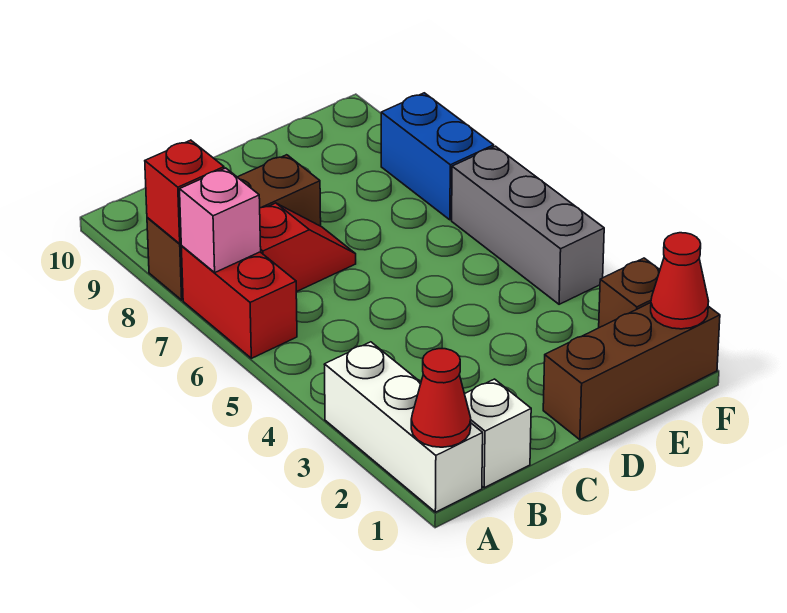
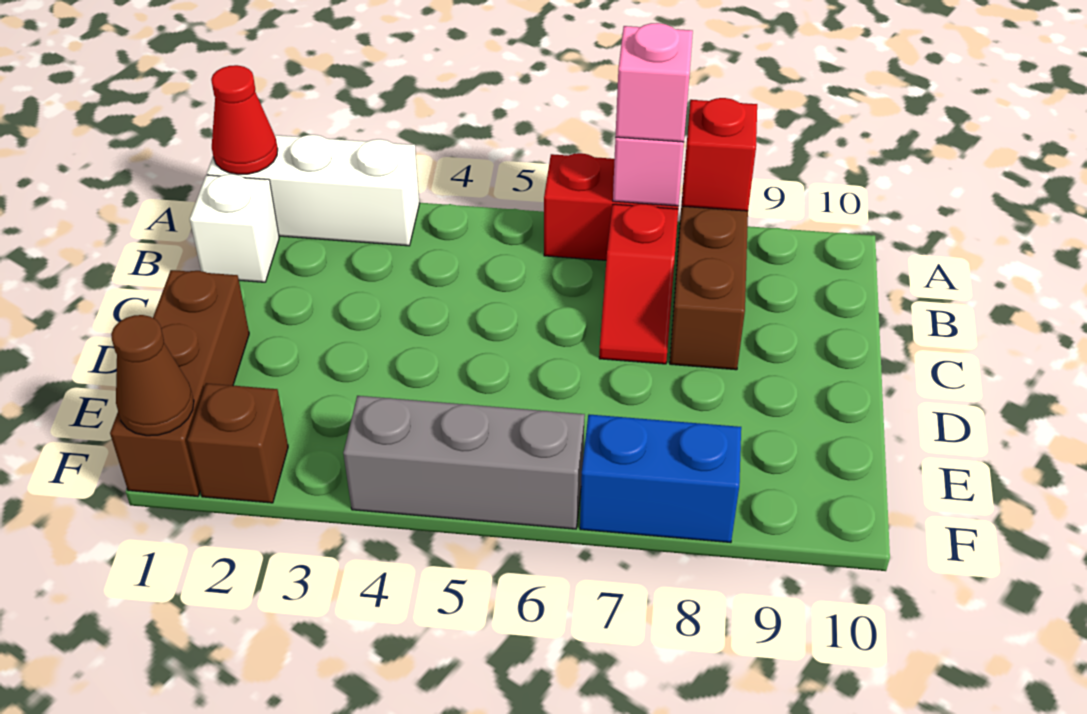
none -> pink brick A7 level 3
red cone F1 level 2 -> brown cone F1 level 2

